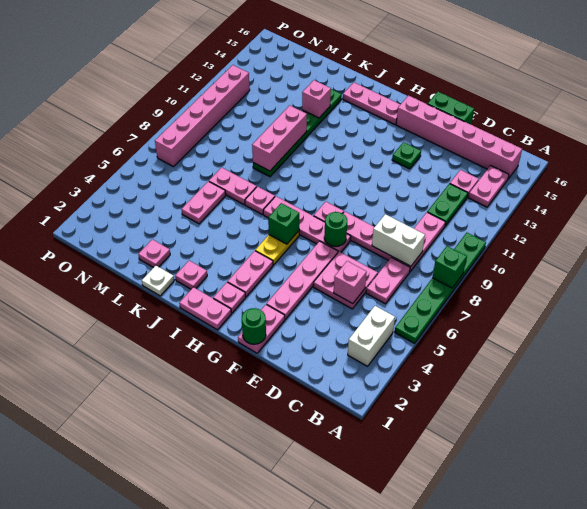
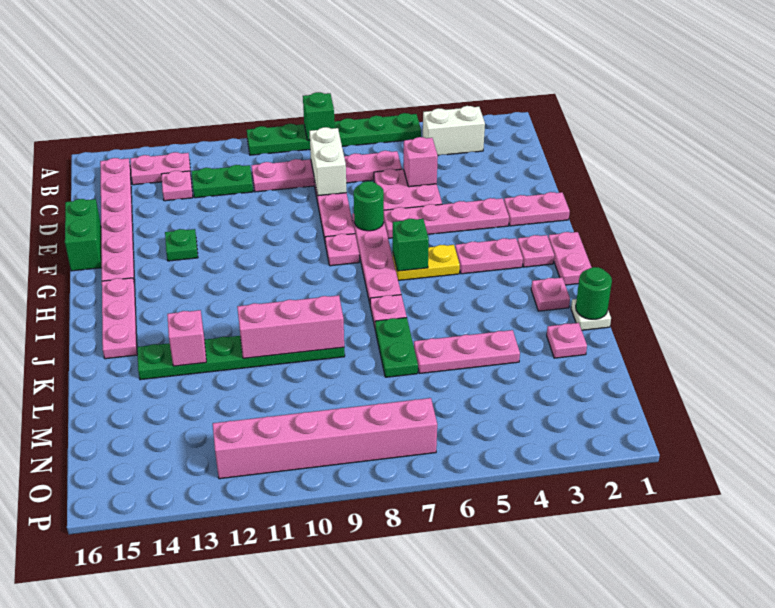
pink brick B15:G15 level 1 -> pink plate B15:G15 level 1
green round brick F1 level 2 -> green round brick K1 level 2
pink plate K7:L7 level 1 -> green plate K7:L7 level 1
pink plate L5:L6 level 1 -> pink plate L4:L6 level 1

